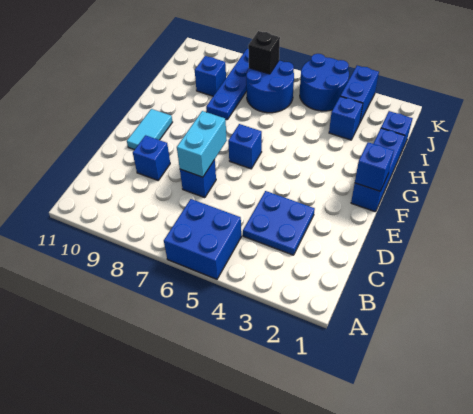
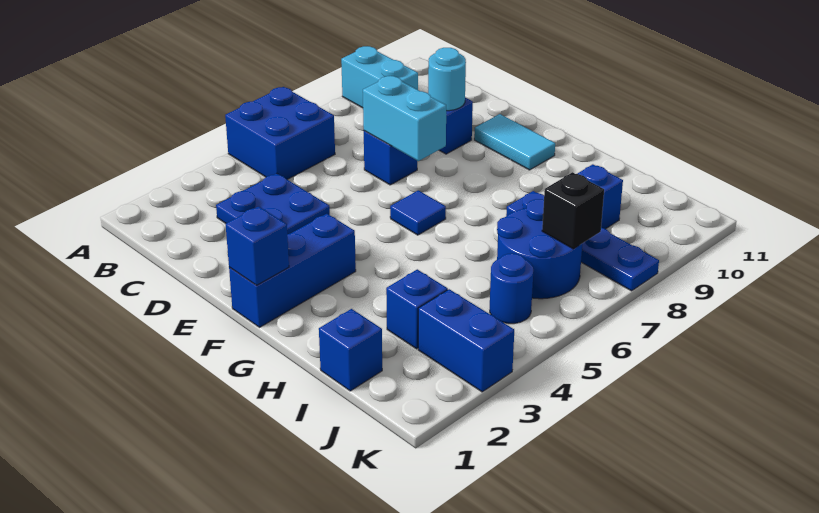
none -> cyan brick A9:B9 level 1
none -> cyan round brick D9 level 2
blue brick F1:H1 level 1 -> blue brick F1:F3 level 1
blue brick F6 level 1 -> blue tile F6 level 1
blue round brick J4:K5 level 1 -> blue round brick J5 level 1

